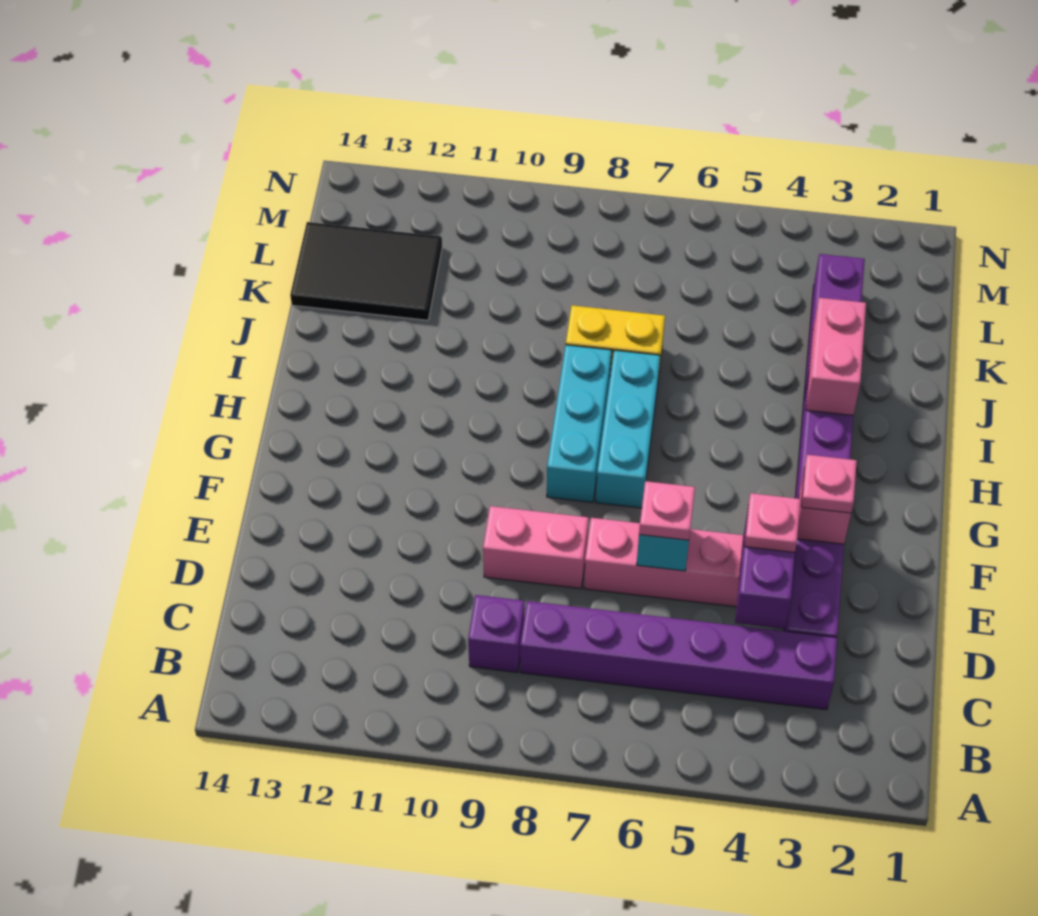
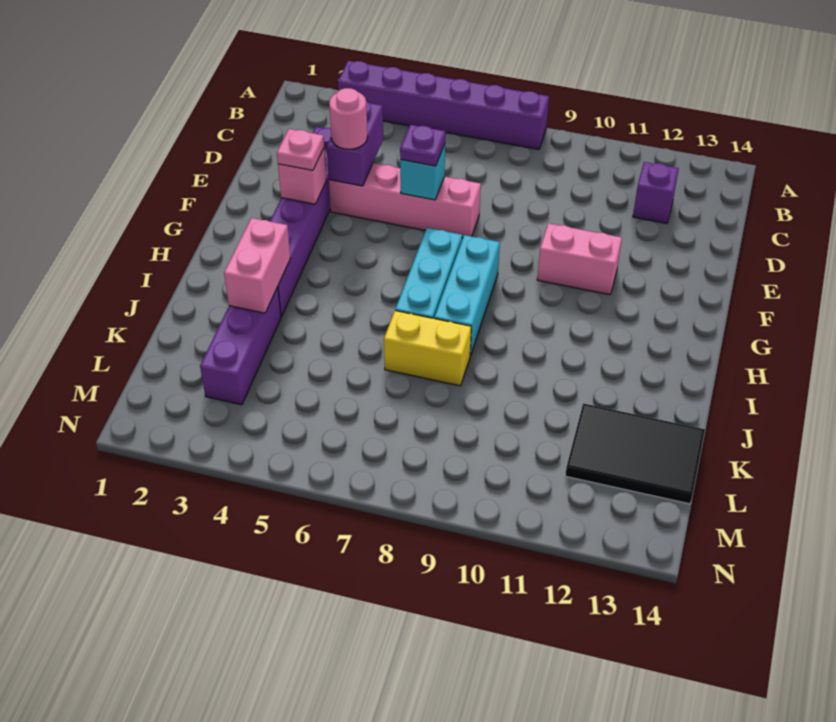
purple brick C3:C8 level 1 -> purple brick A3:A8 level 1
purple brick C9 level 1 -> purple brick C12 level 1
pink plate E4 level 3 -> pink round brick E4 level 3
pink plate E6 level 3 -> purple plate E6 level 3
pink brick E8:E9 level 1 -> pink brick F10:F11 level 1

